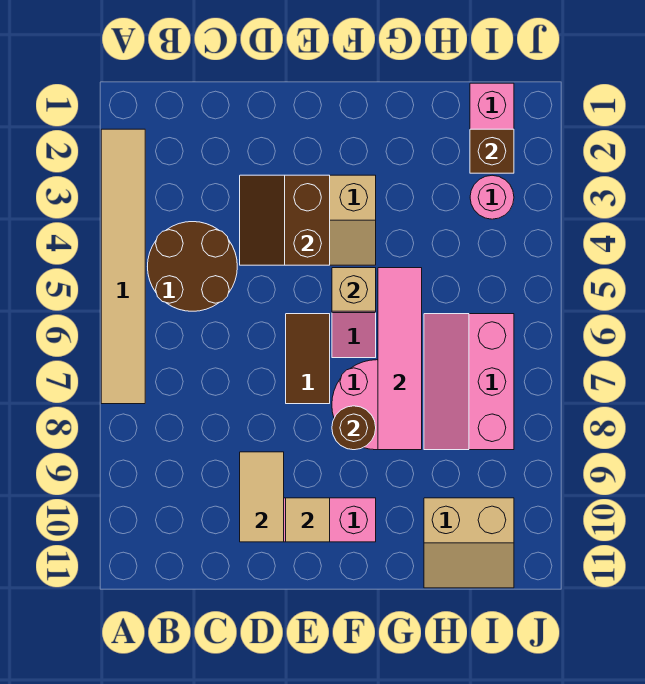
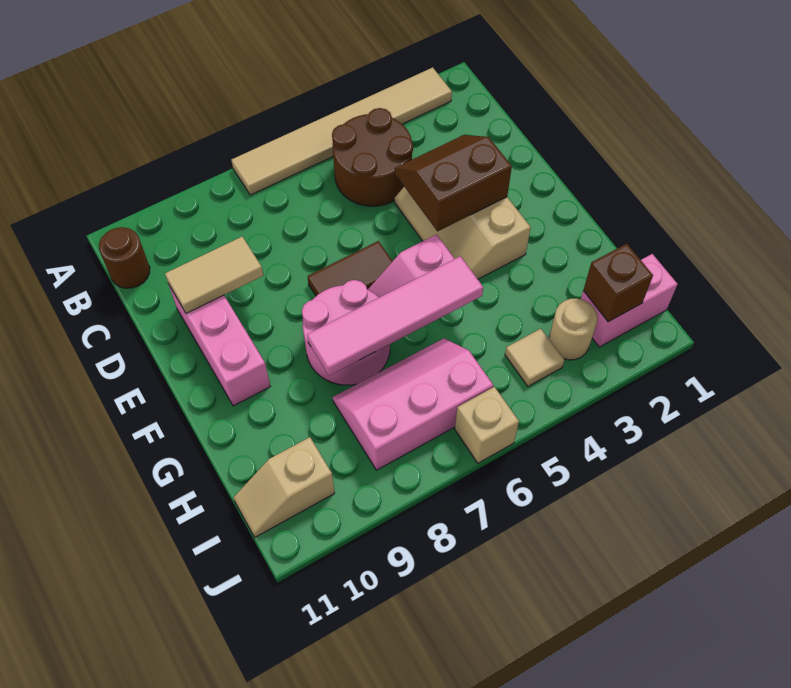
tan tile E10 level 2 -> tan tile I4 level 1
tan brick F5 level 2 -> tan brick J6 level 1
brown round brick F8 level 2 -> brown round brick B11 level 1
tan slope H10:I11 level 1 top 10 -> tan slope I10:I11 level 1 top 10
pink round brick I3 level 1 -> tan round brick I3 level 1

